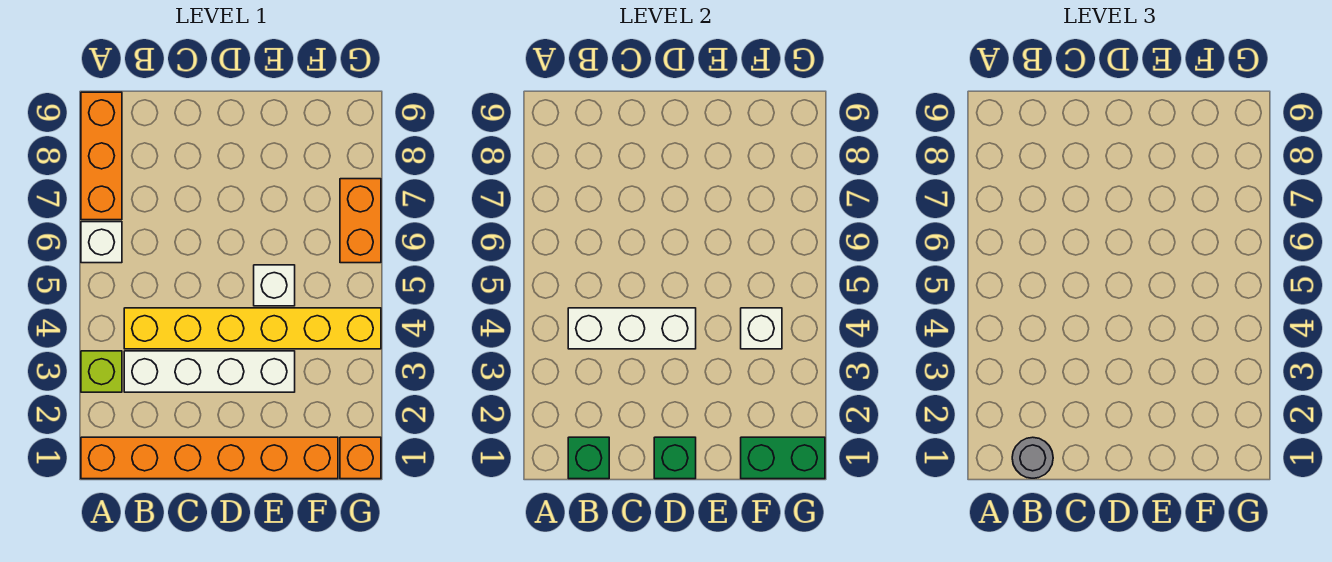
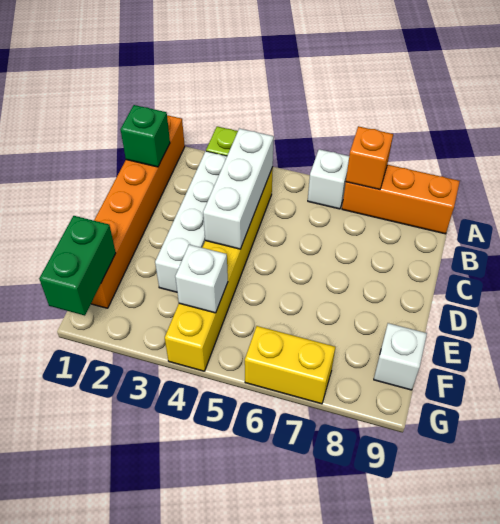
grey round brick B1 level 3 -> none
green brick D1 level 2 -> none
white brick E5 level 1 -> white brick F9 level 1
orange brick G1 level 1 -> orange brick A7 level 2
orange brick G6:G7 level 1 -> yellow brick G6:G7 level 1

